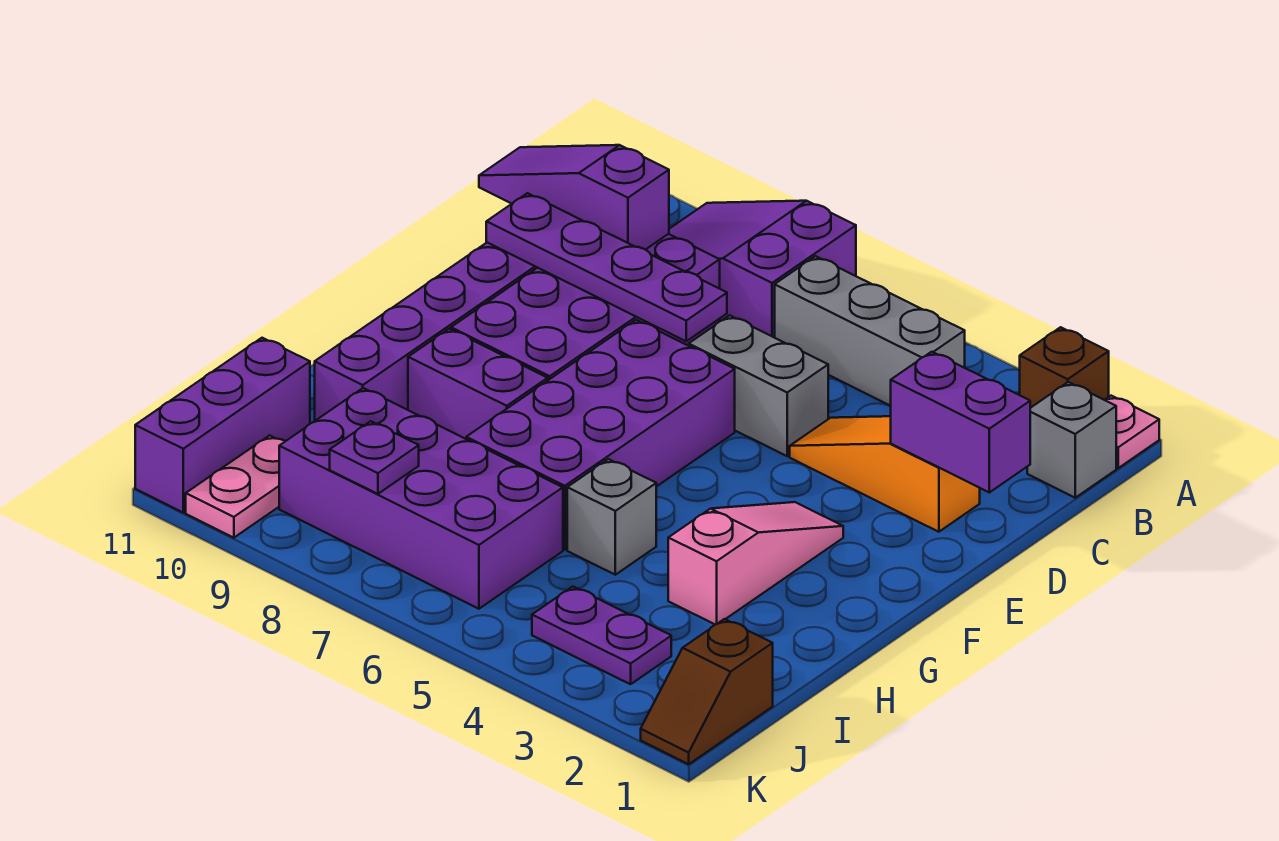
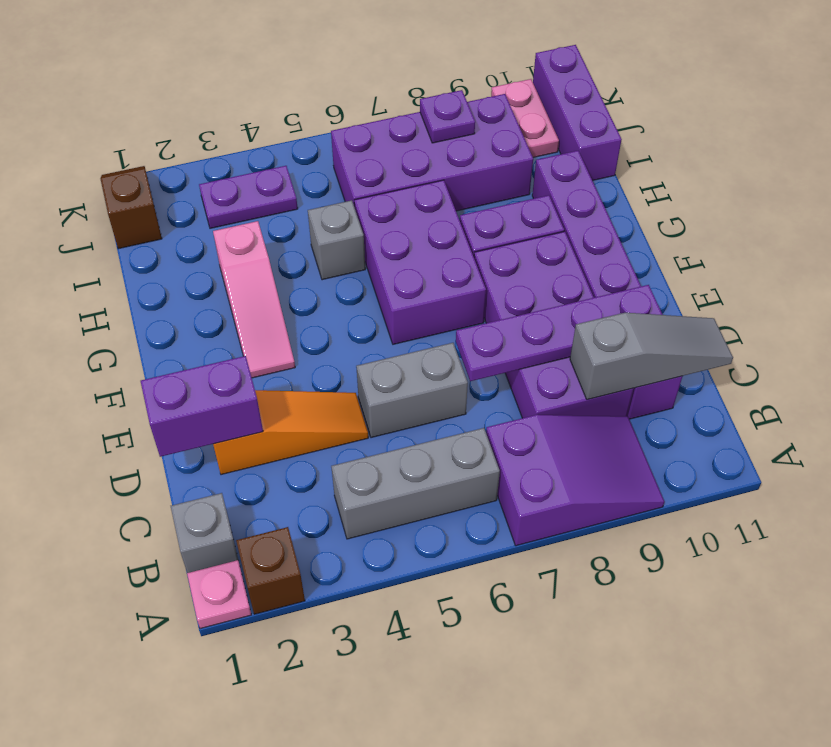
purple slope C9:C11 level 2 top 9 -> grey slope C9:C11 level 2 top 9
purple brick E6:H7 level 1 -> purple brick F6:H7 level 1

